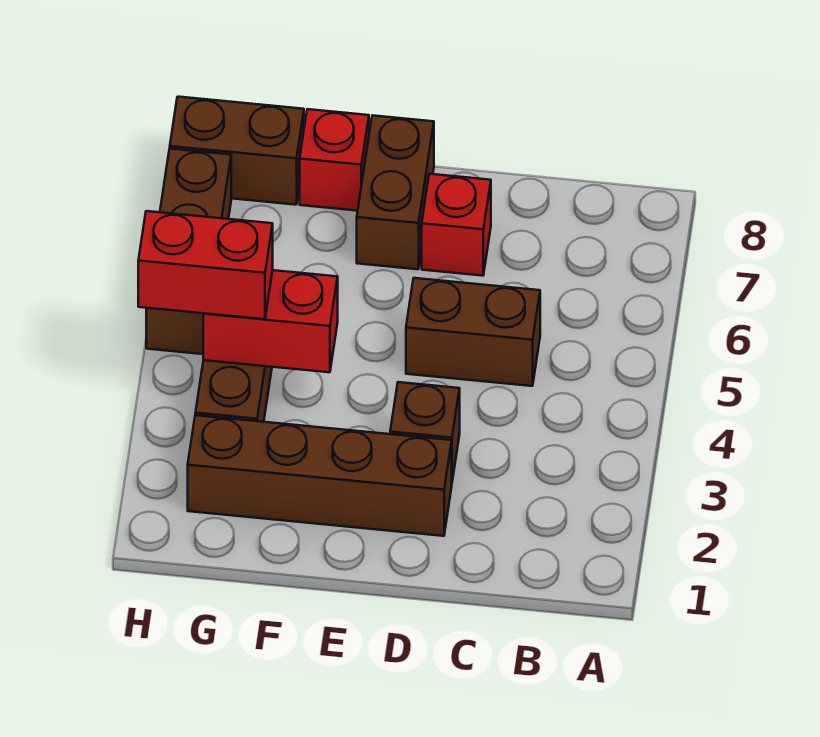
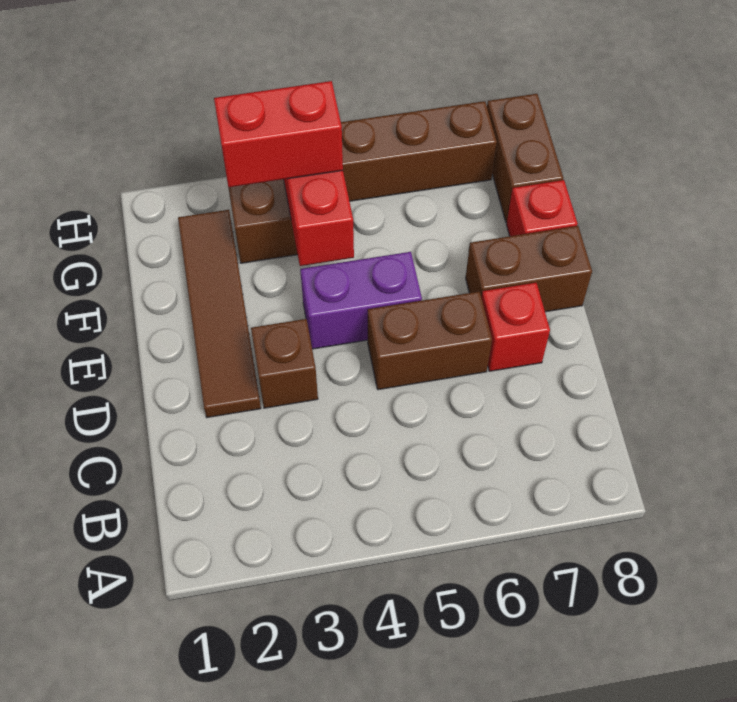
brown brick C5:D5 level 1 -> brown brick D5:D6 level 1
brown brick D2:G2 level 1 -> brown tile D2:G2 level 1
none -> purple brick E4:E5 level 1
red brick G4:H4 level 3 -> red brick G3:G4 level 3

